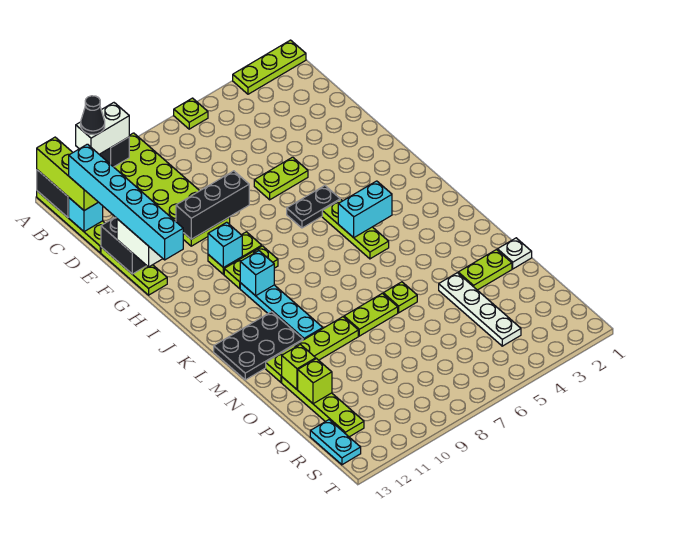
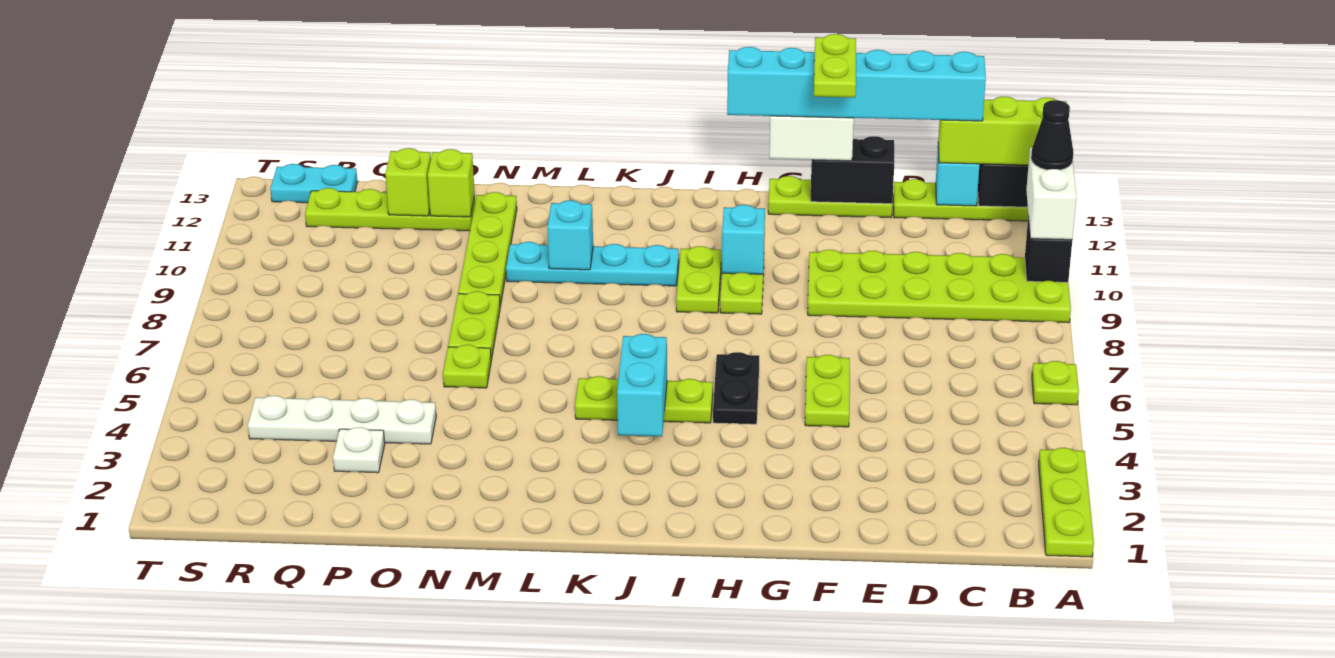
black brick F8:F10 level 2 -> none
cyan brick J10 level 2 -> cyan brick L10 level 2
black plate L11:M13 level 1 -> none
white plate O1 level 1 -> white plate P3 level 1
lime plate O2:O3 level 1 -> lime plate F12:F13 level 5

